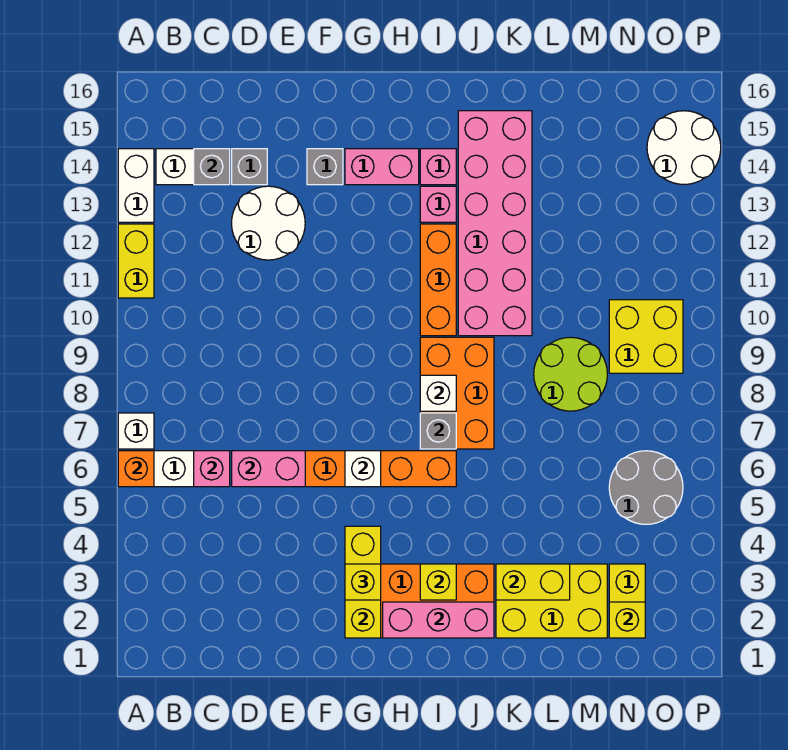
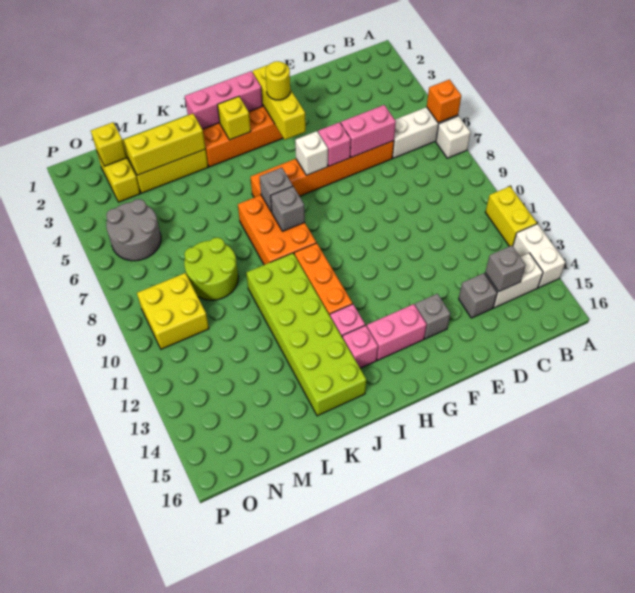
pink brick C6 level 2 -> pink brick F6 level 2
white round brick D12:E13 level 1 -> none
yellow brick G3 level 3 -> yellow round brick G3 level 3
white brick I8 level 2 -> grey brick I8 level 2
pink brick J10:K15 level 1 -> lime brick J10:K15 level 1
yellow brick K3:L3 level 2 -> yellow brick K3:M3 level 2
white round brick O14:P15 level 1 -> none

